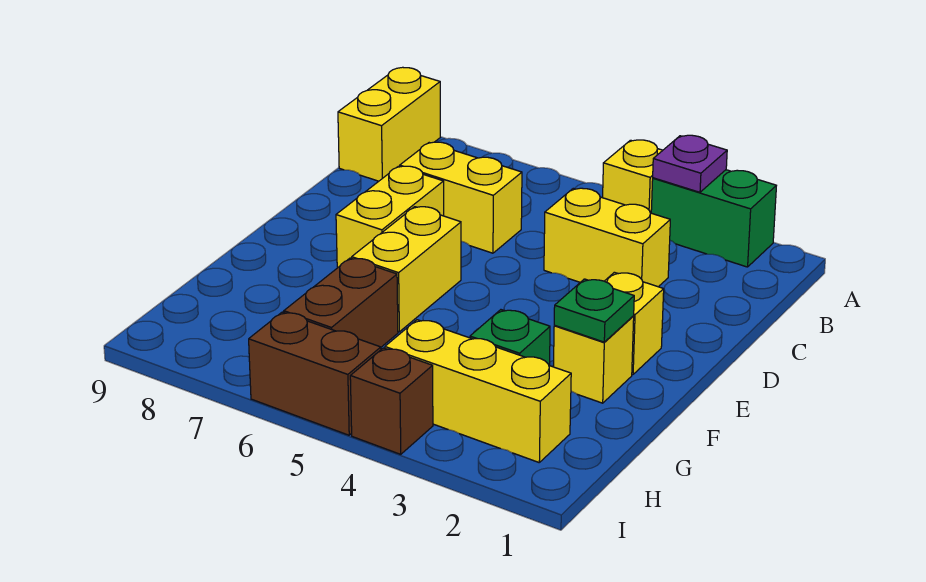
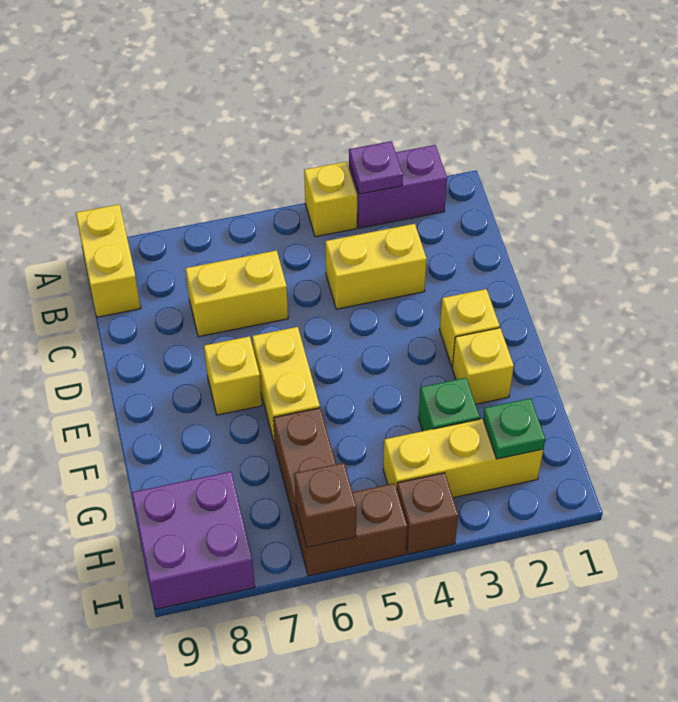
green brick A2:A3 level 1 -> purple brick A2:A3 level 1
yellow brick D7:E7 level 1 -> yellow brick E7 level 1
green plate F2 level 2 -> green plate H2 level 2
none -> purple brick H8:I9 level 1
none -> brown brick I6 level 2

